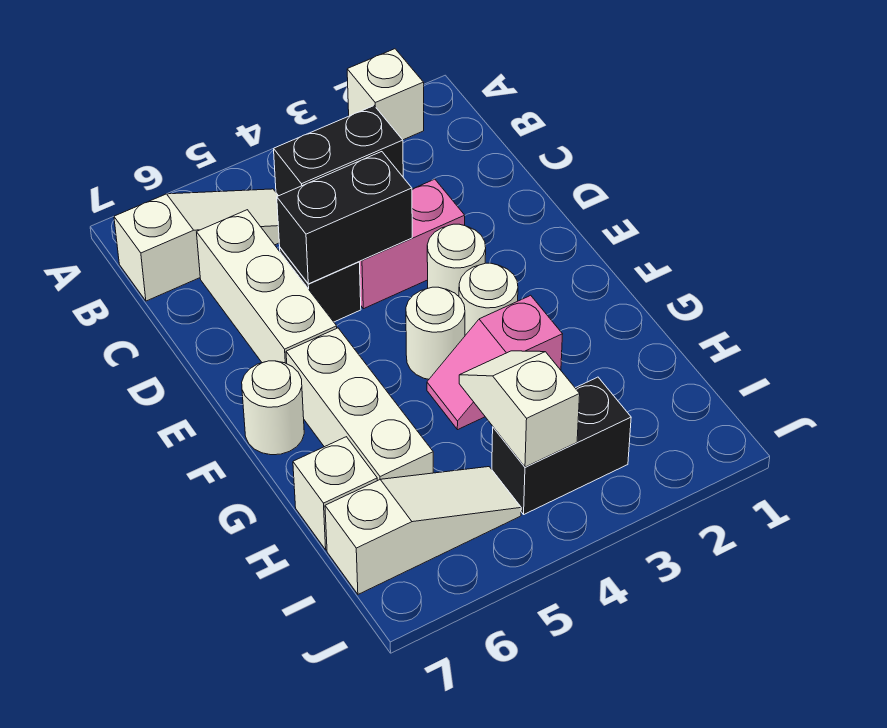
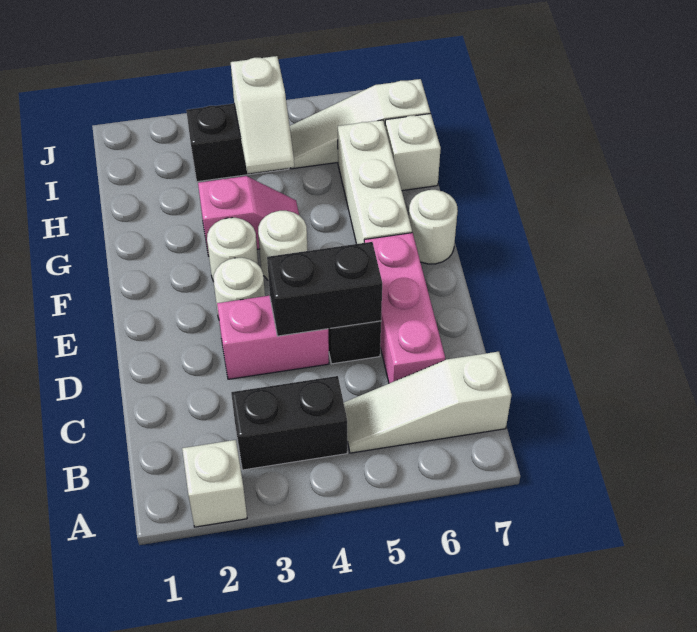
white brick C6:E6 level 1 -> pink brick C6:E6 level 1

